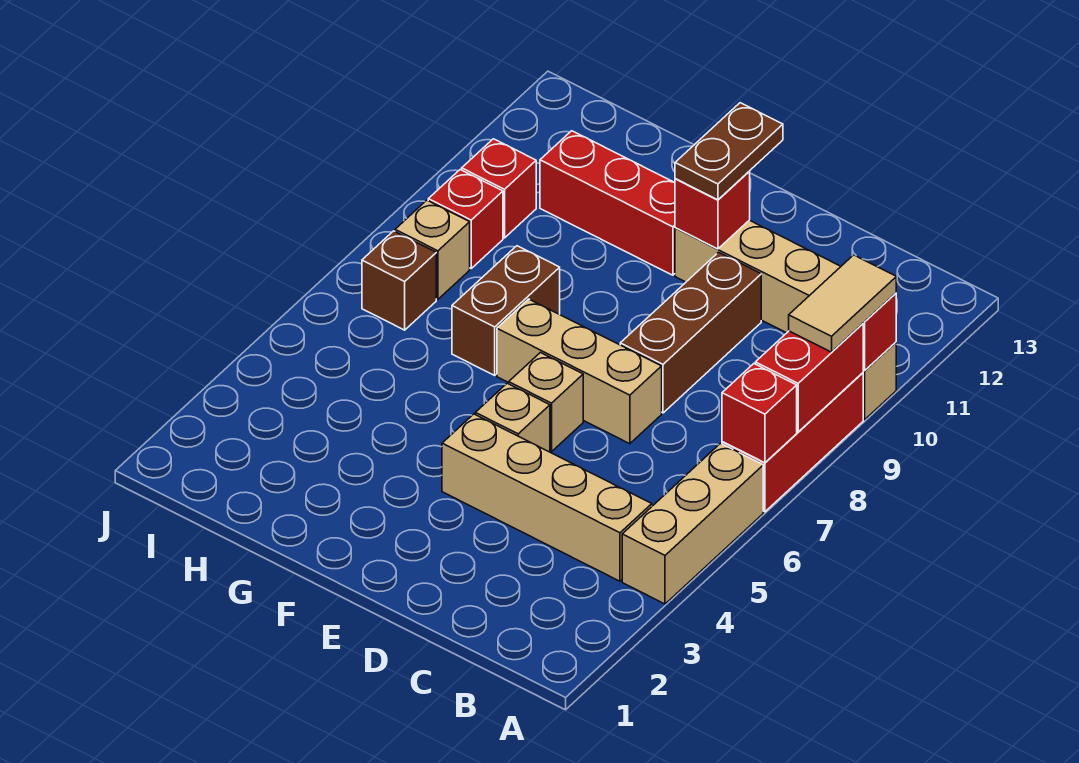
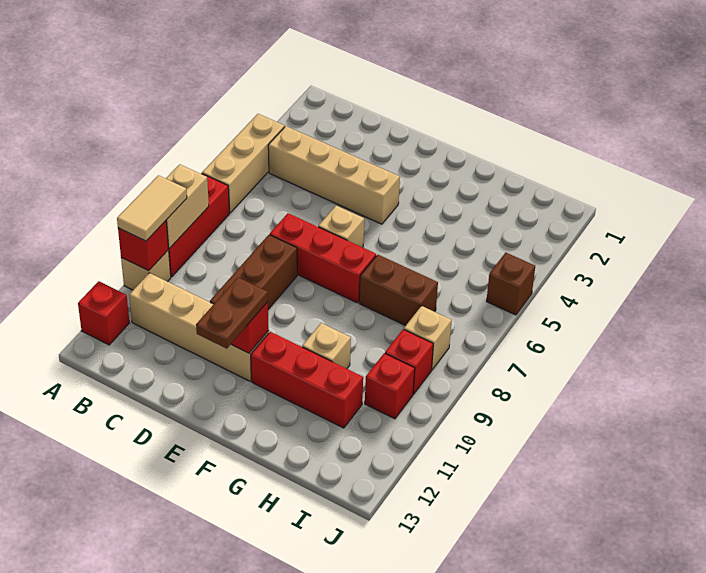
red brick A7 level 2 -> red brick A12 level 1
red brick A8:A9 level 2 -> tan brick A8:A9 level 2
tan brick D7:F7 level 1 -> red brick D7:F7 level 1
tan brick E5 level 1 -> tan brick G10 level 1
brown brick G7:G8 level 1 -> brown brick G7:H7 level 1
brown brick I7 level 1 -> brown brick J5 level 1

